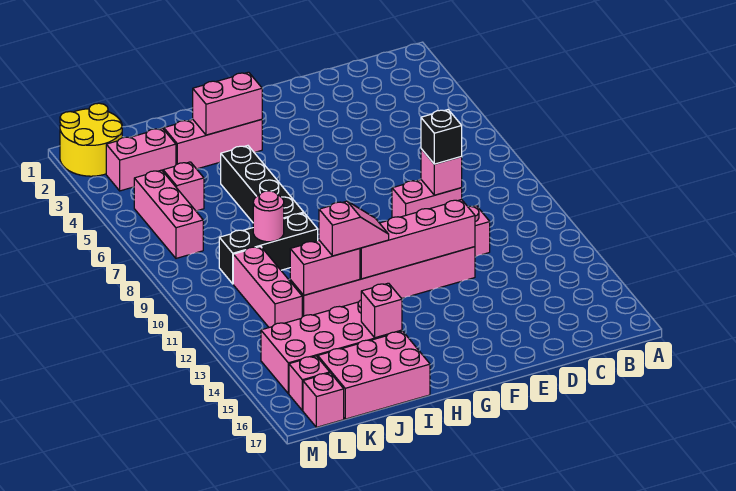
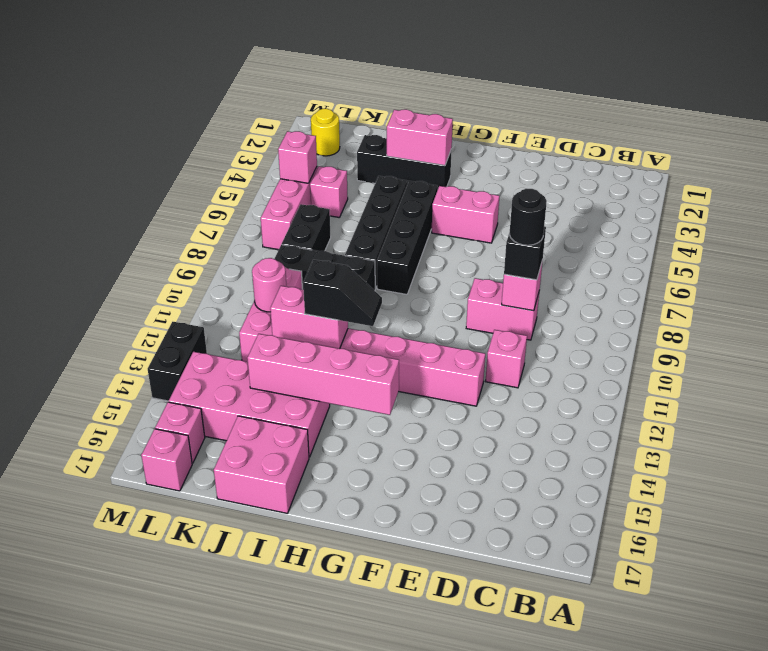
none -> black round brick D9 level 4
pink brick E12:H12 level 2 -> pink brick G14:J14 level 2
pink brick H3:J3 level 1 -> black brick H3:J3 level 1
none -> black brick H5:H8 level 1
pink slope H12:I12 level 3 top I -> black slope H12:I12 level 3 top I
pink brick I15 level 2 -> pink brick L5 level 2
pink brick I16:K17 level 1 -> pink brick I16:J17 level 1
pink round brick J9 level 2 -> pink round brick K11 level 2
pink brick K3:L3 level 1 -> pink brick F5:G5 level 1
none -> black brick K7:K8 level 1
yellow round brick L1:M2 level 1 -> yellow round brick L2 level 1
none -> black brick M13:M14 level 1

